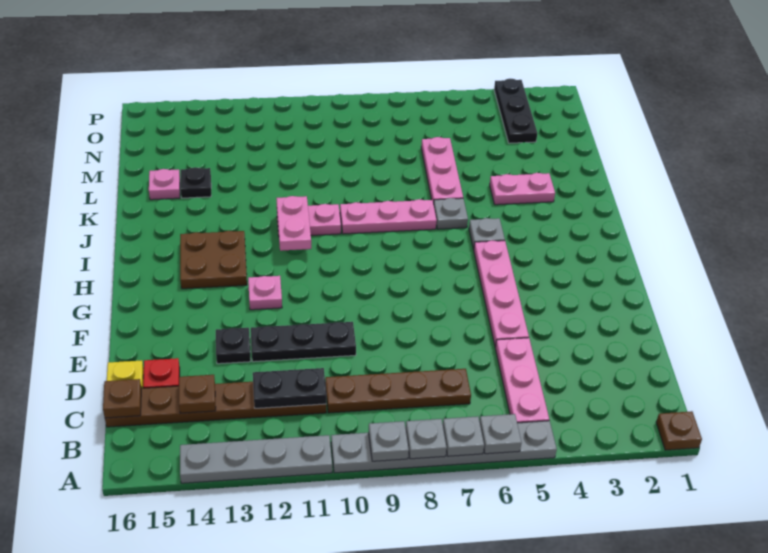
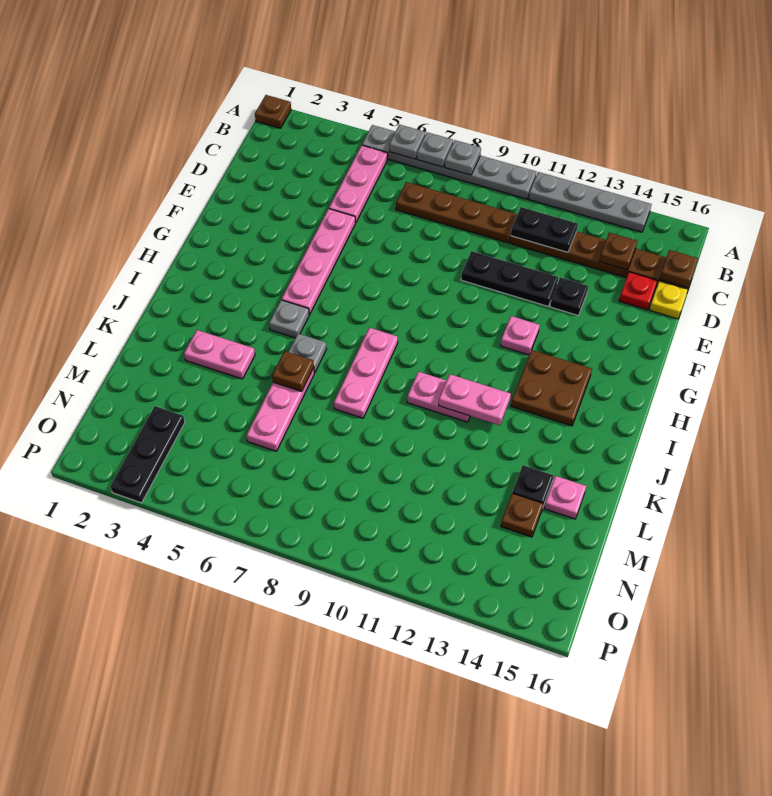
grey plate A9 level 2 -> none
pink plate I11:J11 level 2 -> pink plate J11:J12 level 2
pink plate J7:J9 level 1 -> pink plate I8:K8 level 1
none -> brown plate K6 level 2
none -> brown plate M14 level 1

